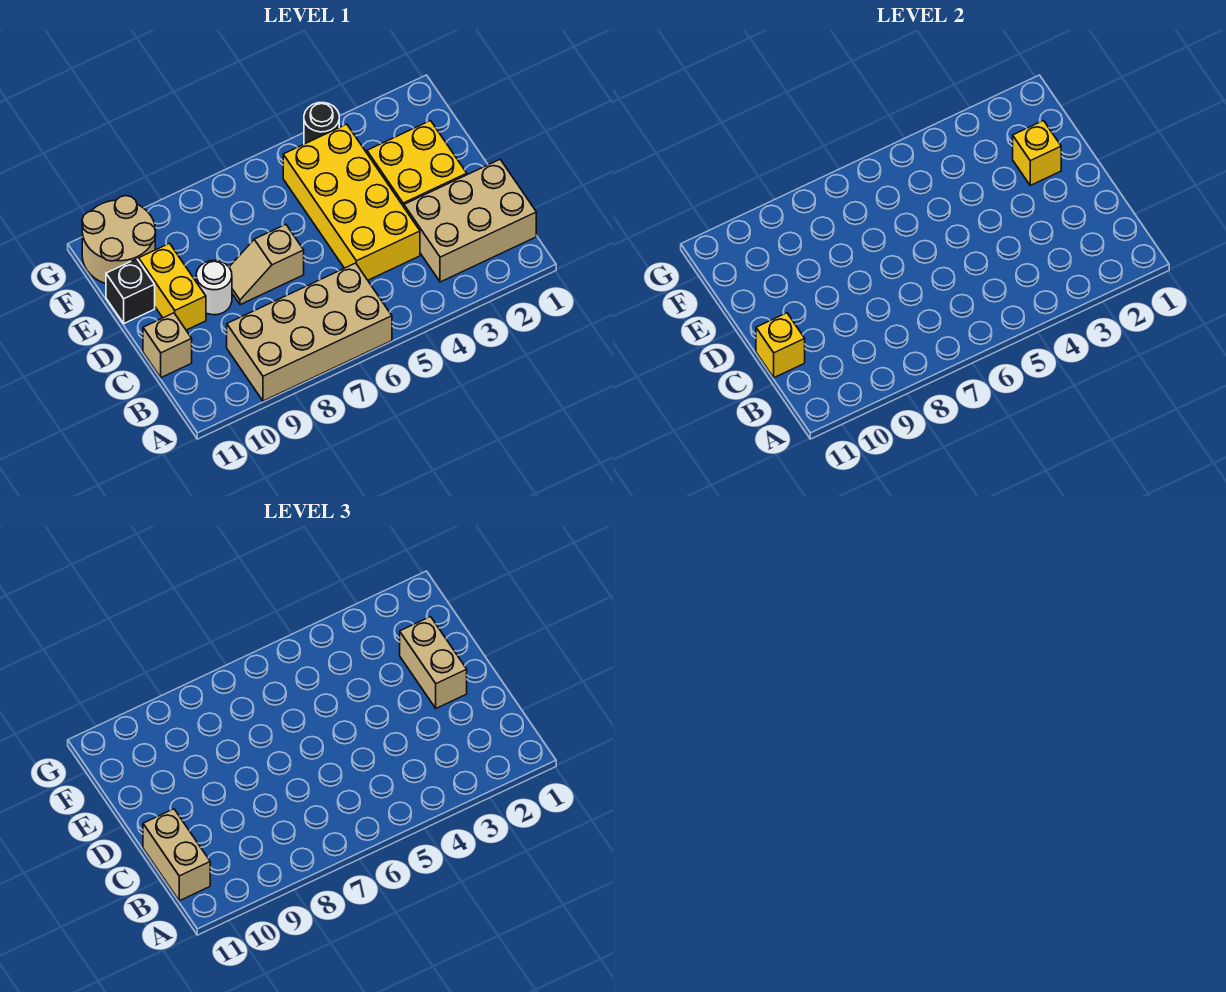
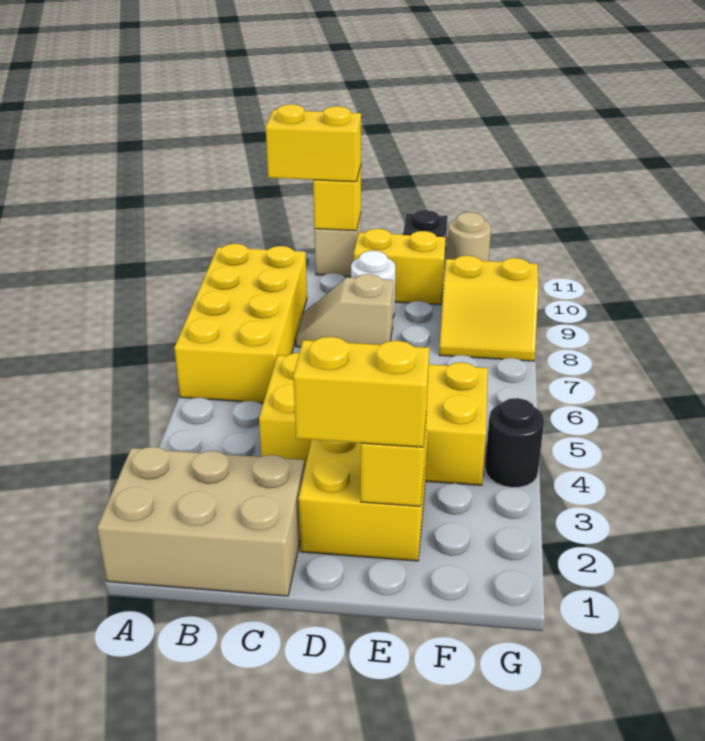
tan brick A6:B9 level 1 -> yellow brick A6:B9 level 1
tan brick B1:C3 level 1 -> tan brick A1:C2 level 1
tan brick B11:C11 level 3 -> yellow brick B11:C11 level 3
tan brick D2:E2 level 3 -> yellow brick D2:E2 level 3
tan slope D7:D8 level 1 top 7 -> tan slope C8:D8 level 1 top D
none -> yellow slope F8:G9 level 1 top 9
tan round brick F10:G11 level 1 -> tan round brick F11 level 1

